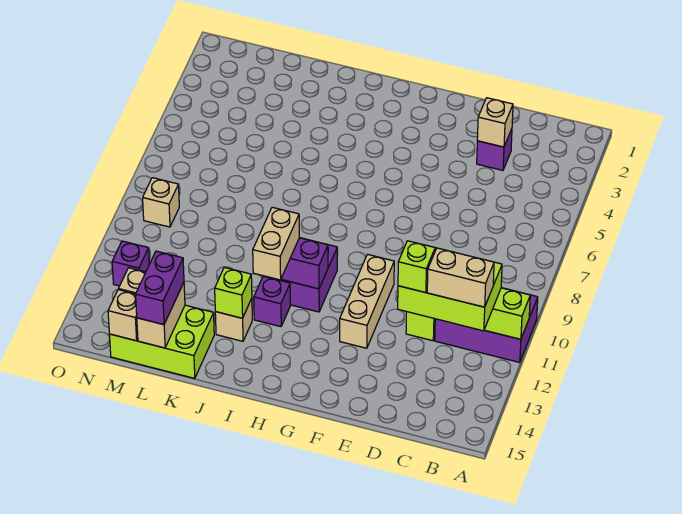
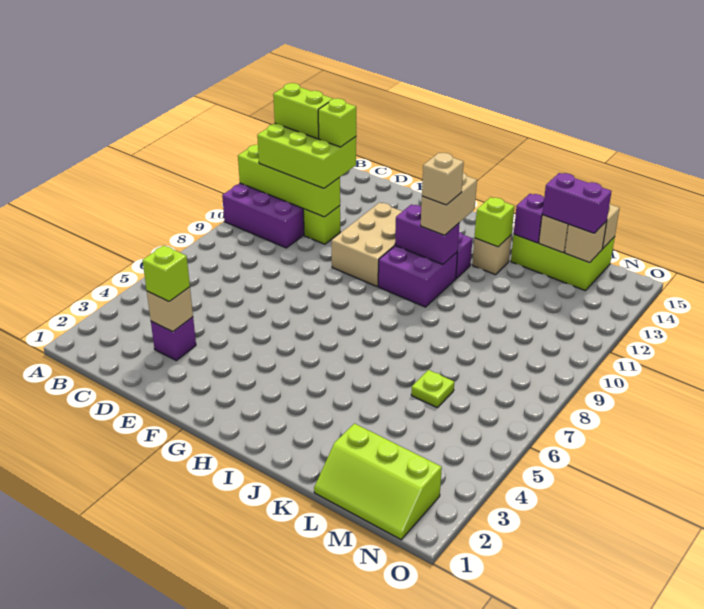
tan brick B12:C12 level 4 -> lime brick B12:C12 level 4
none -> lime brick D3 level 3
tan brick F10:F12 level 1 -> tan brick F10:G12 level 1
none -> lime slope L1:N2 level 1 top 2
none -> lime plate L6 level 1
purple brick L14:L15 level 3 -> purple brick L14:M14 level 3
tan brick N9 level 1 -> tan brick I11 level 4
purple brick N12 level 1 -> purple brick K14 level 2

